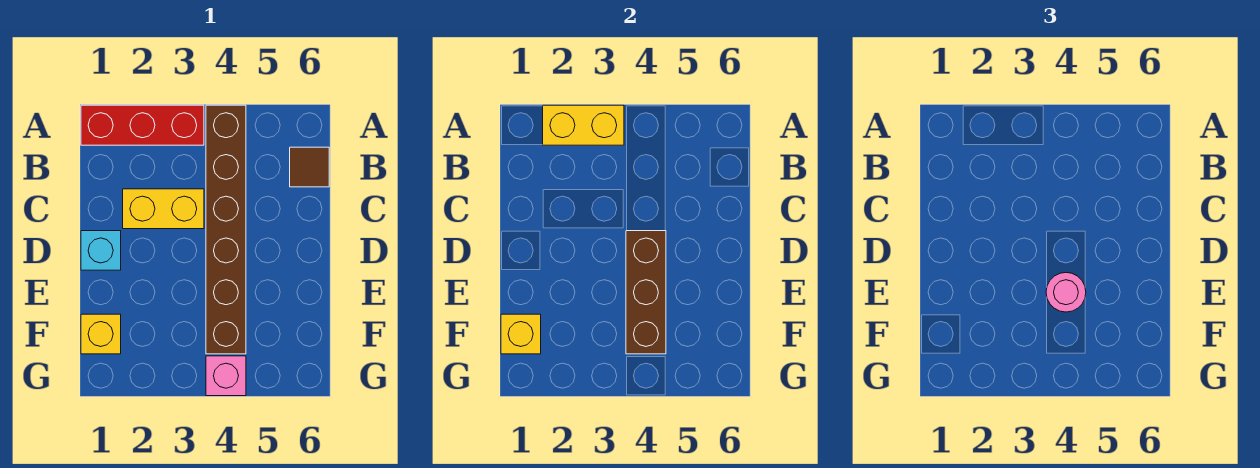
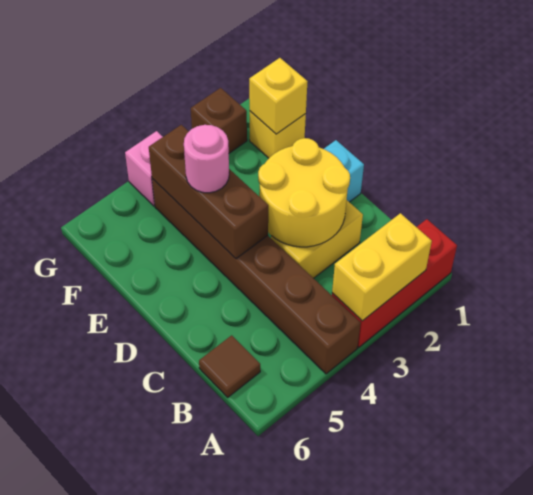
none -> yellow round brick C2:D3 level 2
none -> brown brick G2 level 1

